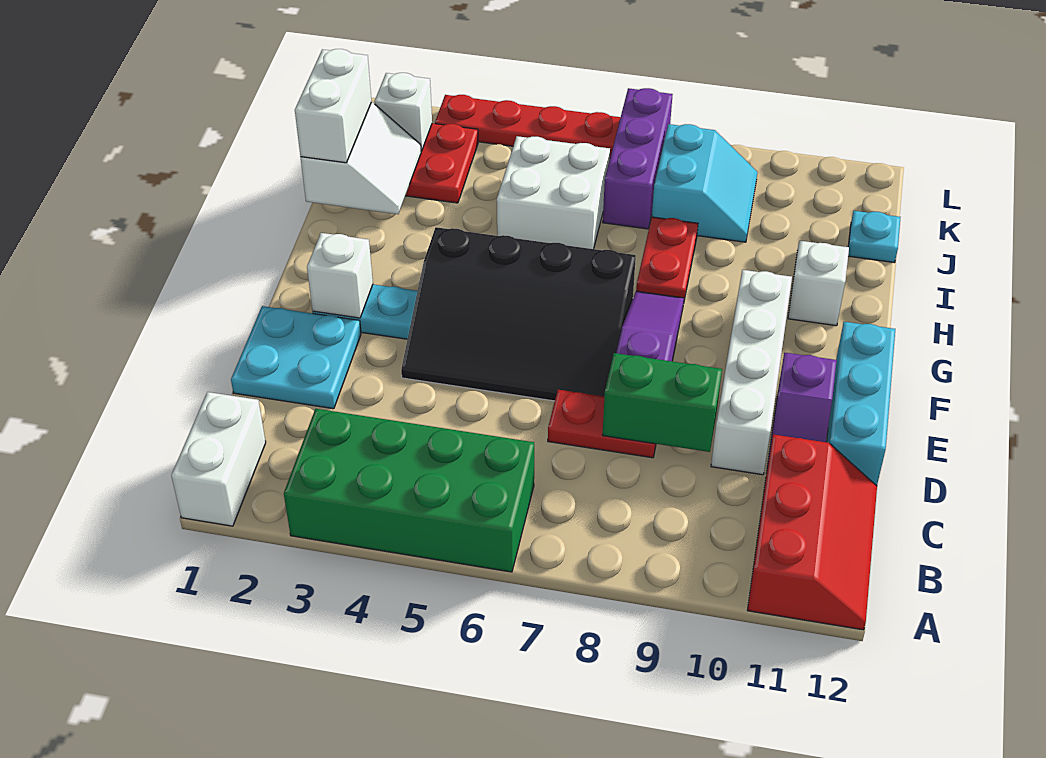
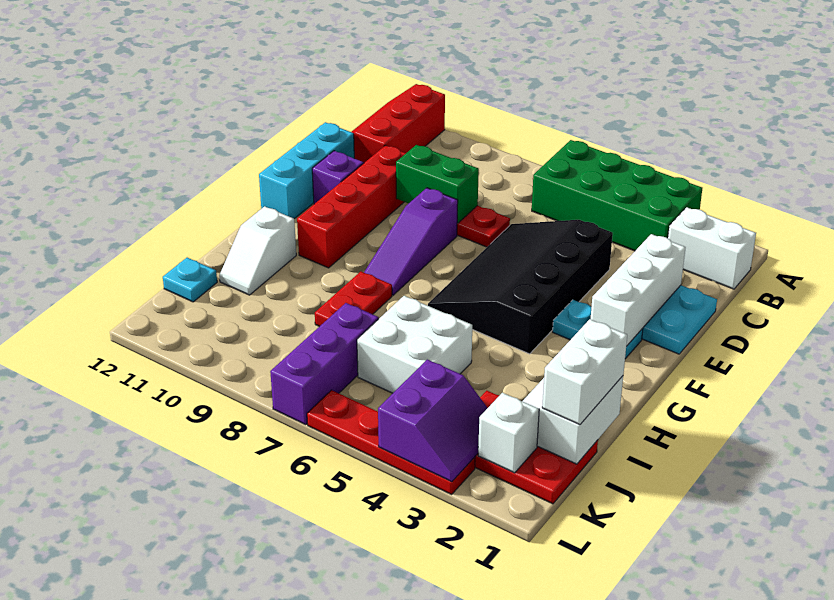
white brick A1:B1 level 1 -> white brick B1:B2 level 1
white brick D10:G10 level 1 -> red brick D10:G10 level 1
black slope E4:G7 level 1 top G -> black slope D4:G6 level 1 top 4
white brick F2 level 2 -> white brick D2:F2 level 2
cyan slope J8:K9 level 1 top 8 -> none
none -> purple slope K3:L4 level 2 top 4

